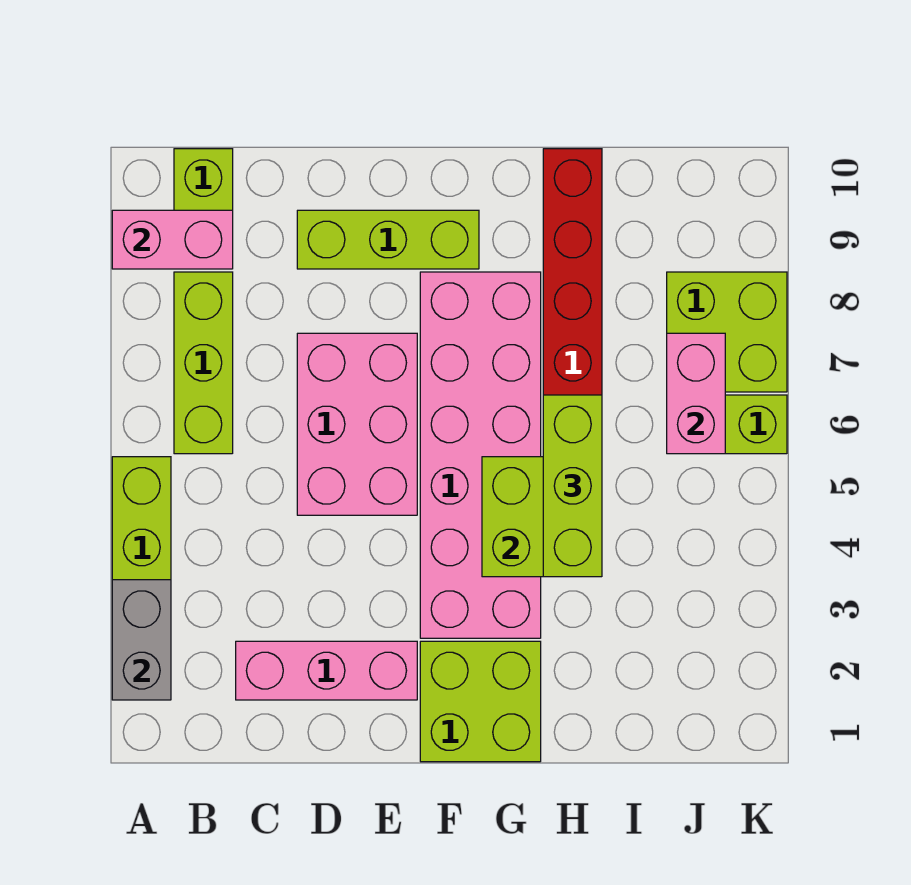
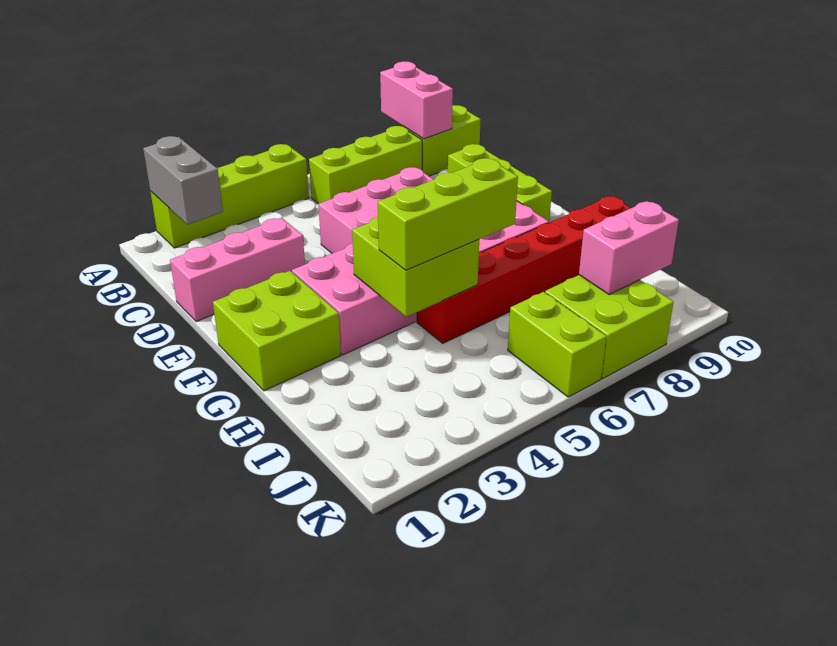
grey brick A2:A3 level 2 -> grey brick A2:B2 level 2
pink brick C2:E2 level 1 -> pink brick D1:D3 level 1
pink brick J6:J7 level 2 -> pink brick J8:J9 level 2

